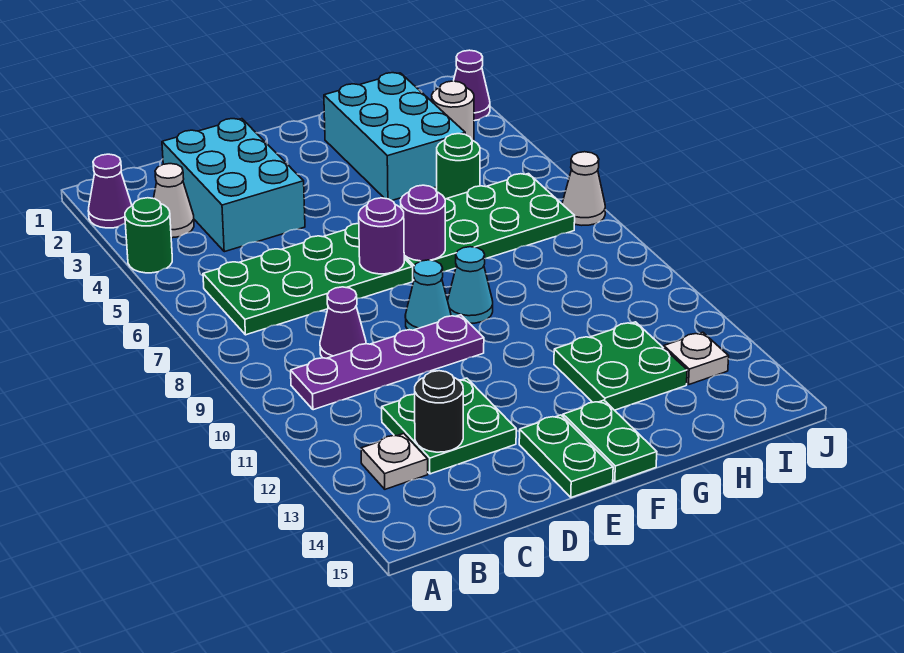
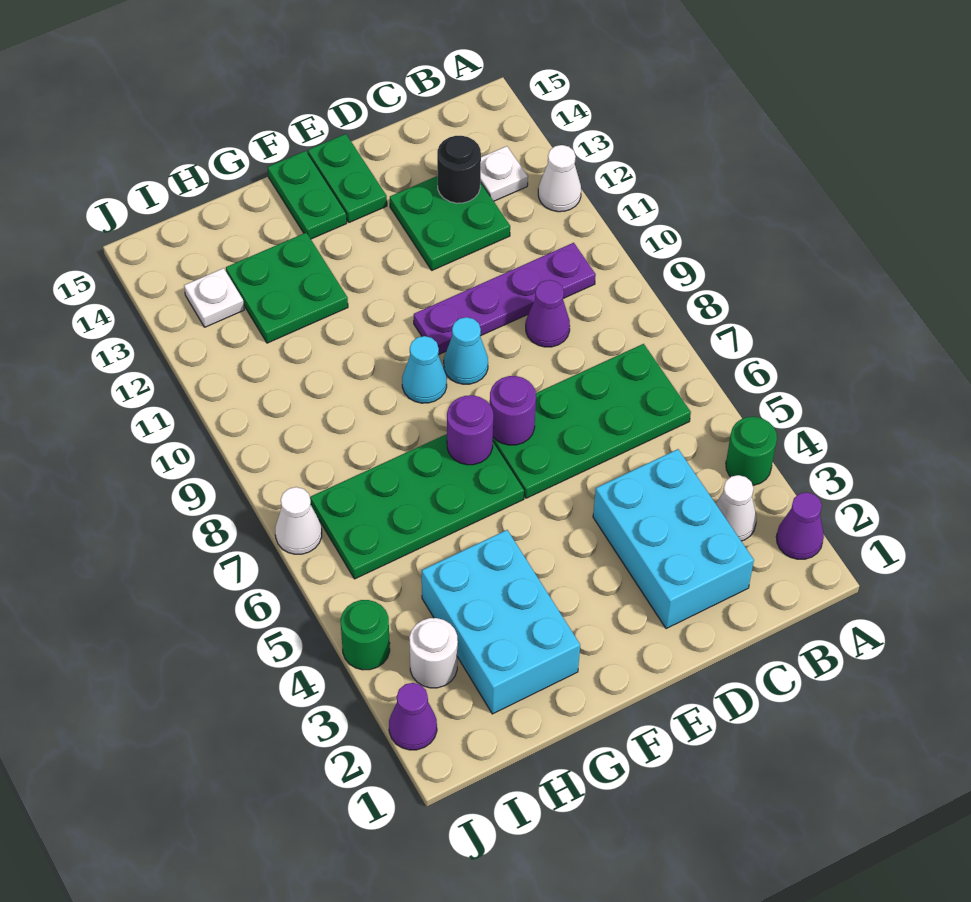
none -> white cone A12 level 1
green round brick H5 level 1 -> green round brick J4 level 1

